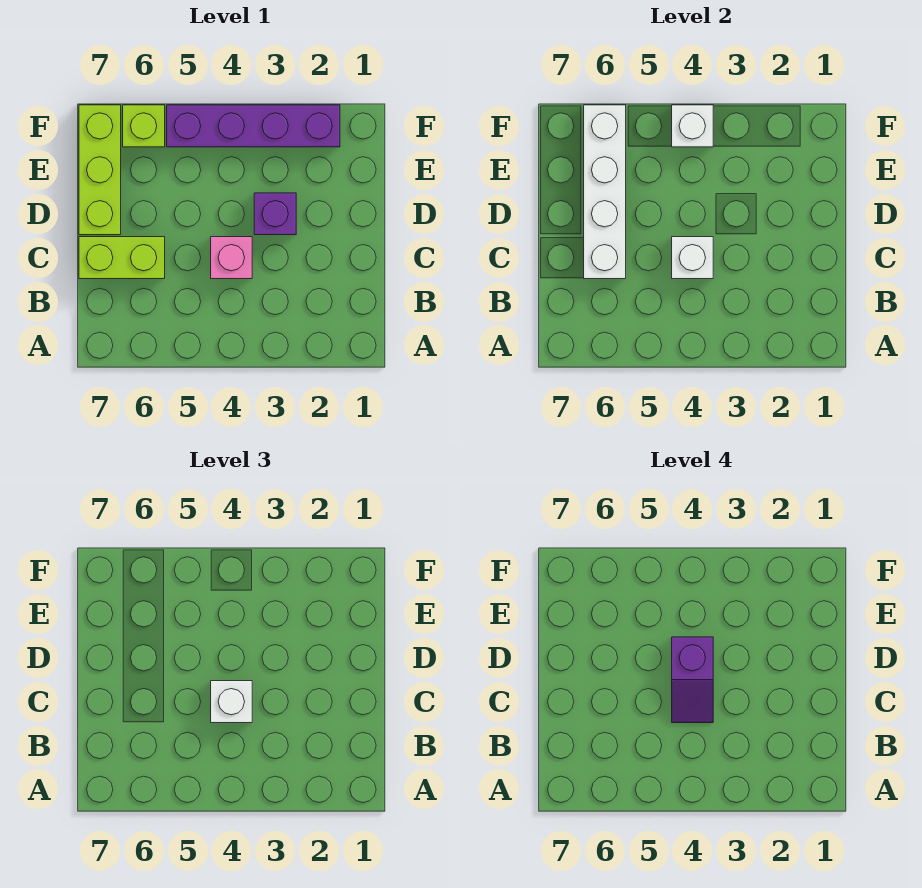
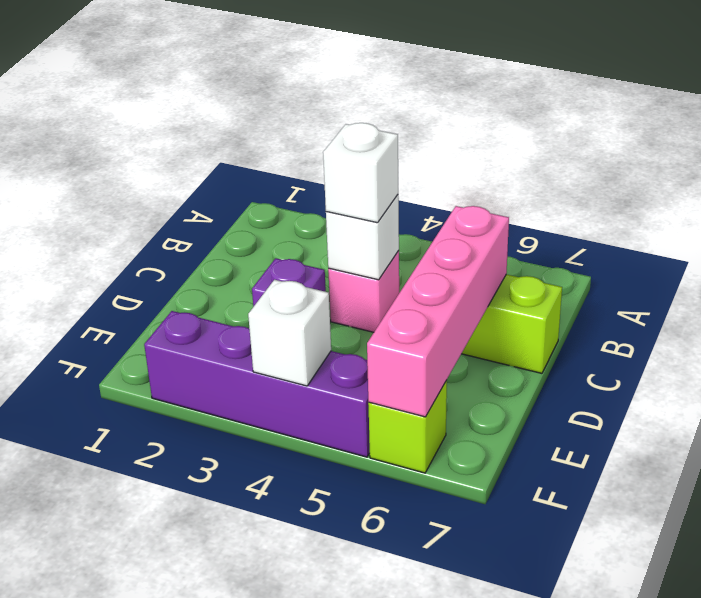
purple slope C4:D4 level 4 top D -> none
white brick C6:F6 level 2 -> pink brick C6:F6 level 2
lime brick D7:F7 level 1 -> none

